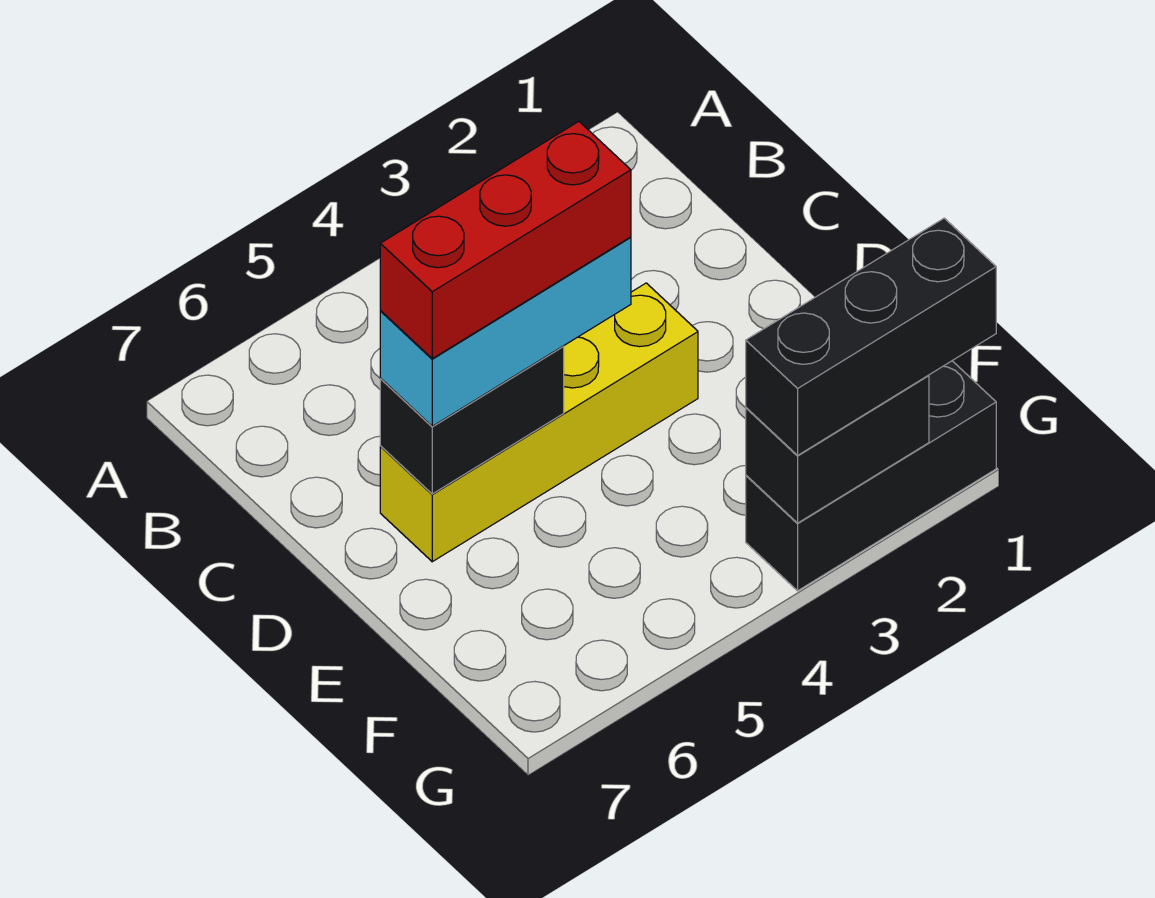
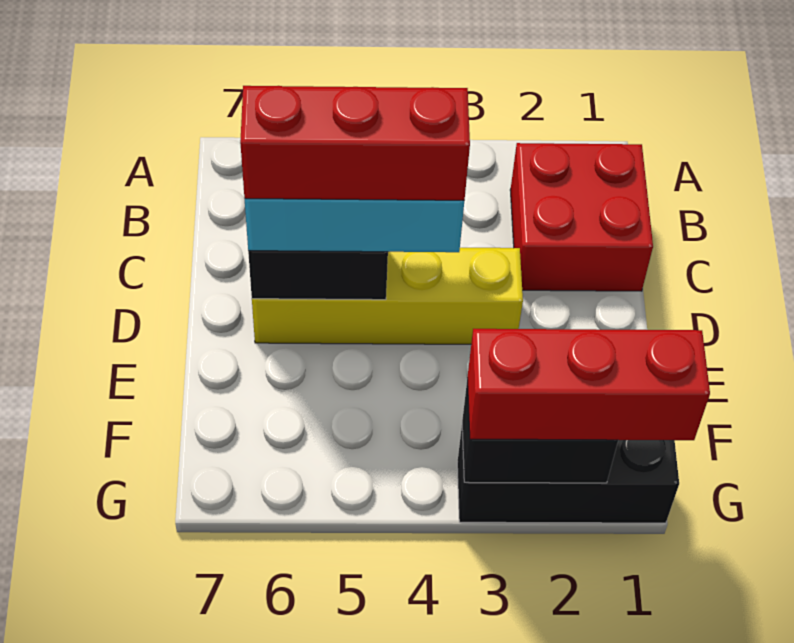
none -> red brick B1:C2 level 1
black brick G1:G3 level 3 -> red brick G1:G3 level 3

